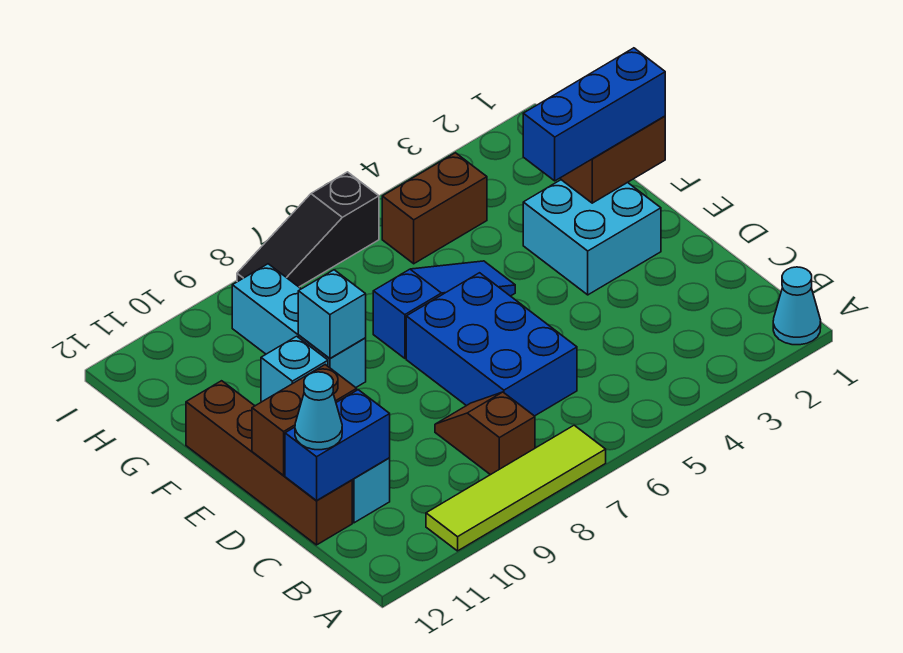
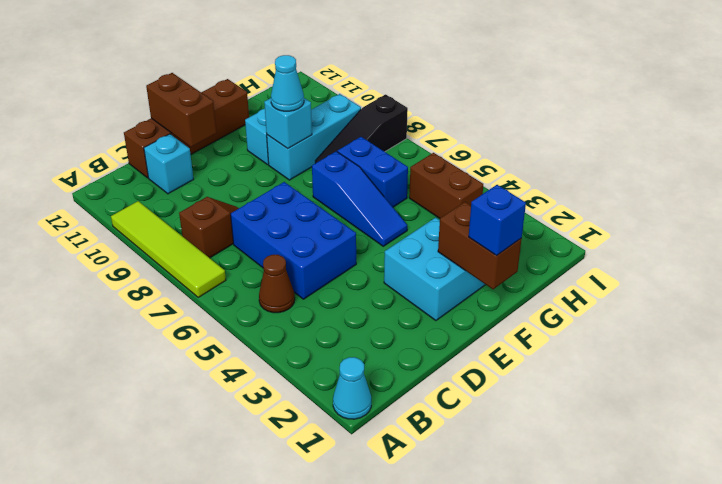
none -> brown cone B5 level 1
blue brick C6:E7 level 1 -> blue brick C5:D7 level 1
blue brick C11:C12 level 2 -> blue brick G6:G7 level 1
cyan cone C12 level 3 -> cyan cone F9 level 3
blue brick F1:F3 level 3 -> blue brick F1 level 3
black slope I6:I8 level 1 top 6 -> black slope G8:I8 level 1 top I

